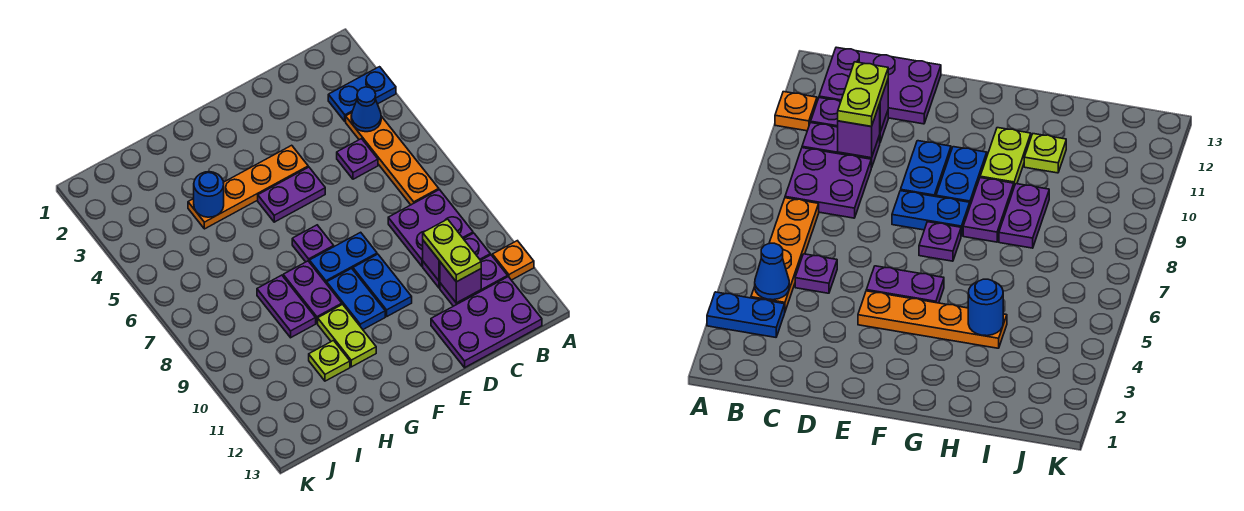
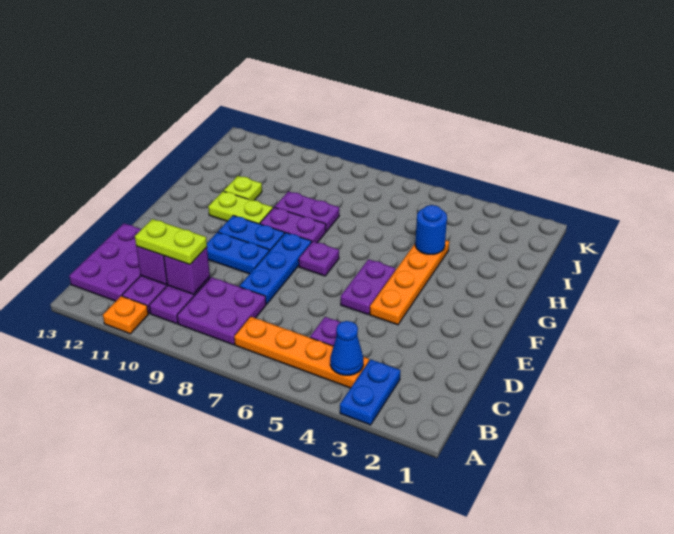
blue plate E8:F8 level 1 -> blue plate D8:F8 level 1

